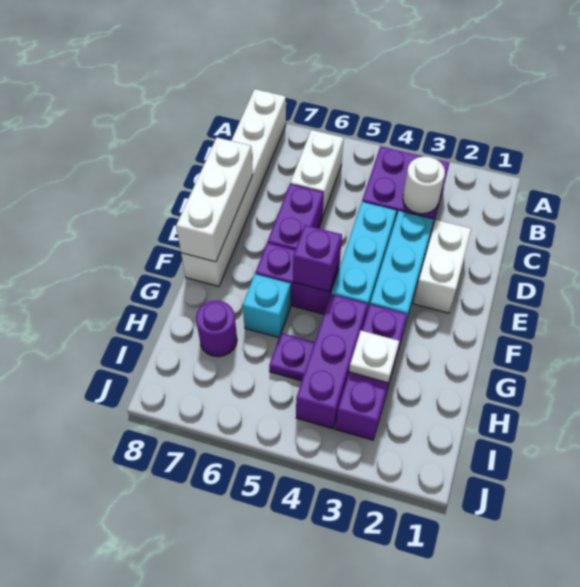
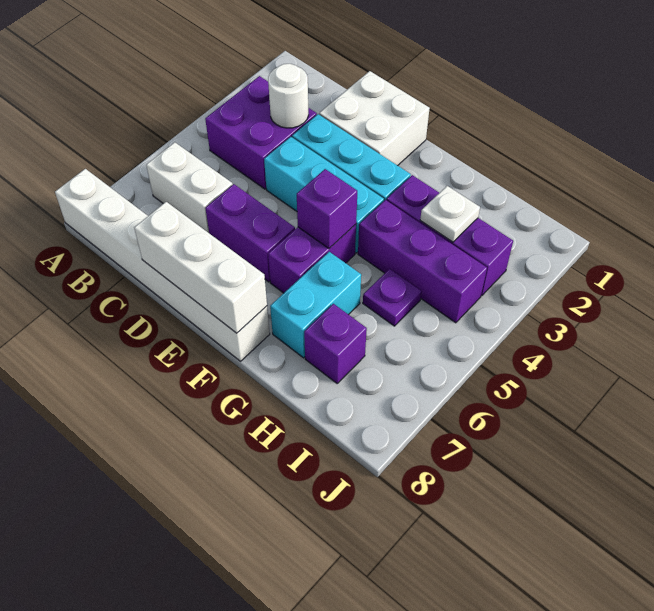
white brick D2:E2 level 1 -> white brick D1:E2 level 1
cyan brick G6 level 1 -> cyan brick G6:G7 level 1
purple round brick H7 level 1 -> purple brick H7 level 1

